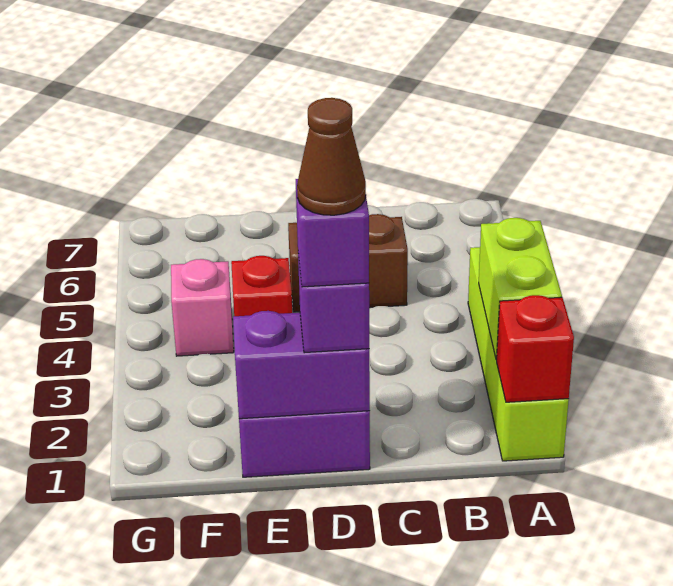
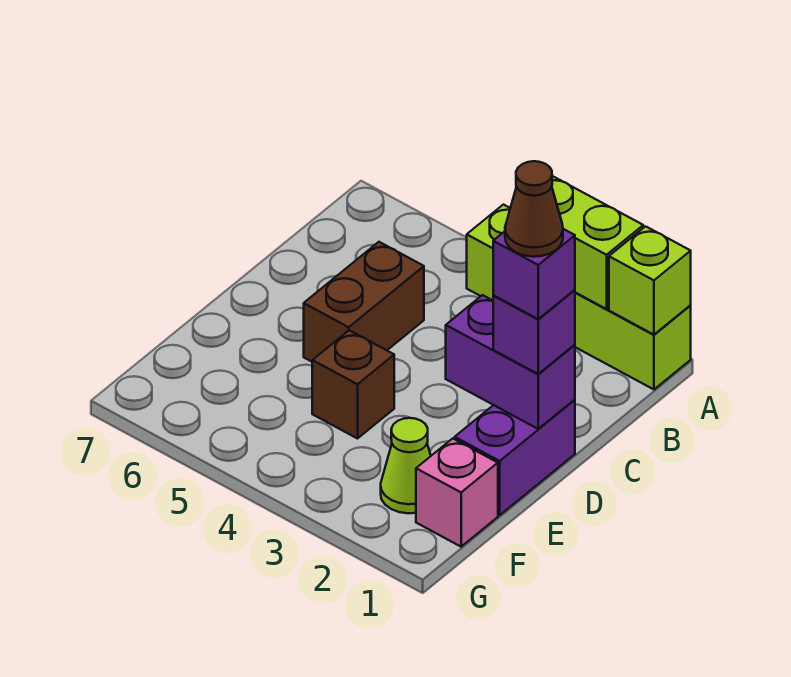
red brick A1 level 2 -> lime brick A1 level 2
purple brick D1:E1 level 2 -> purple brick D1:D2 level 2
red brick E4 level 1 -> brown brick E4 level 1
none -> lime cone F2 level 1
pink brick F4 level 1 -> pink brick F1 level 1

